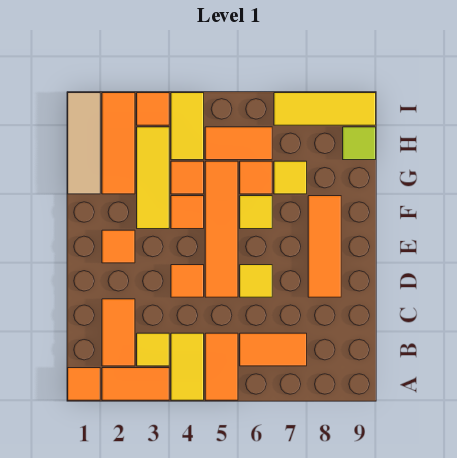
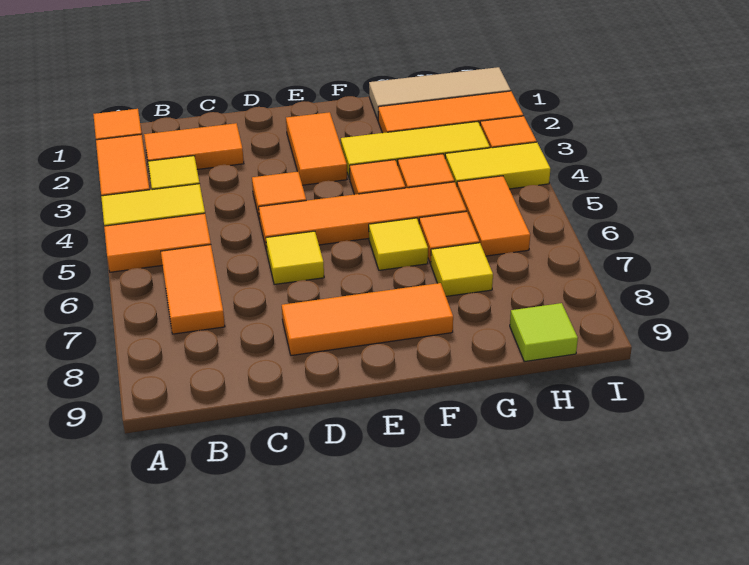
orange tile E2 level 1 -> orange tile E2:E3 level 1
yellow tile I7:I9 level 1 -> none

